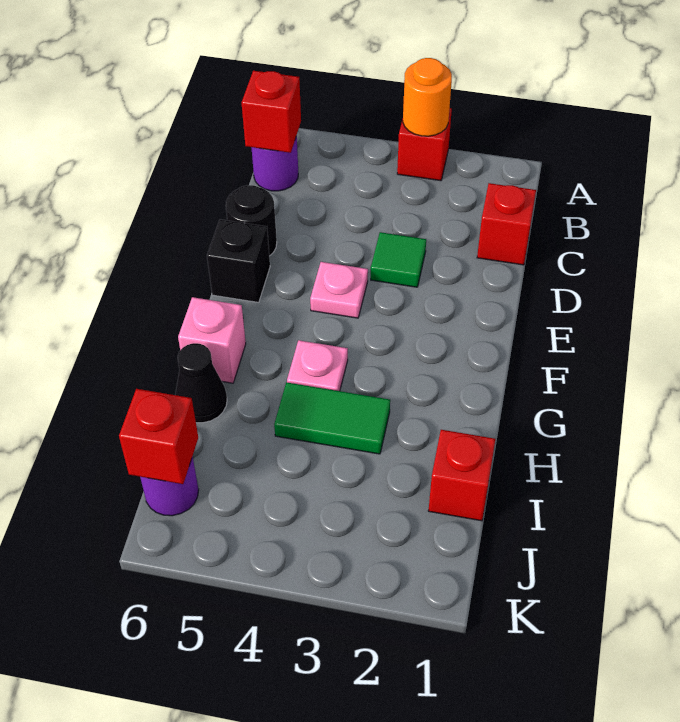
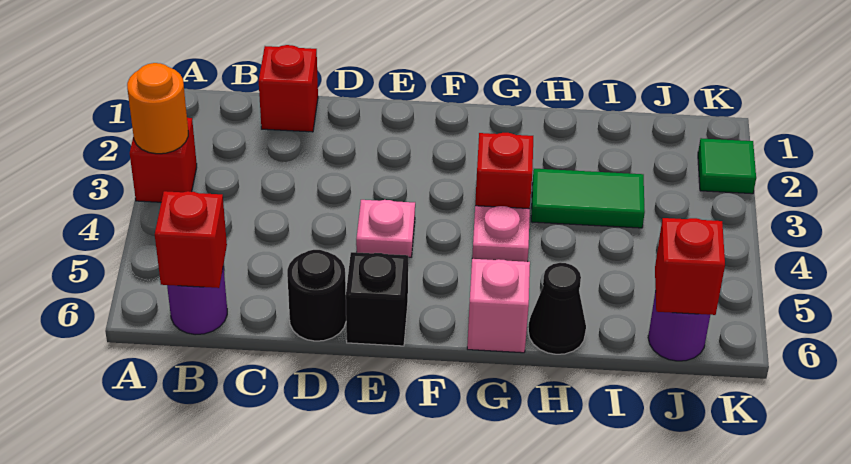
green tile D3 level 1 -> green tile K2 level 1
green tile H3:H4 level 1 -> green tile H3:I3 level 1
red brick I1 level 1 -> red brick G3 level 1

